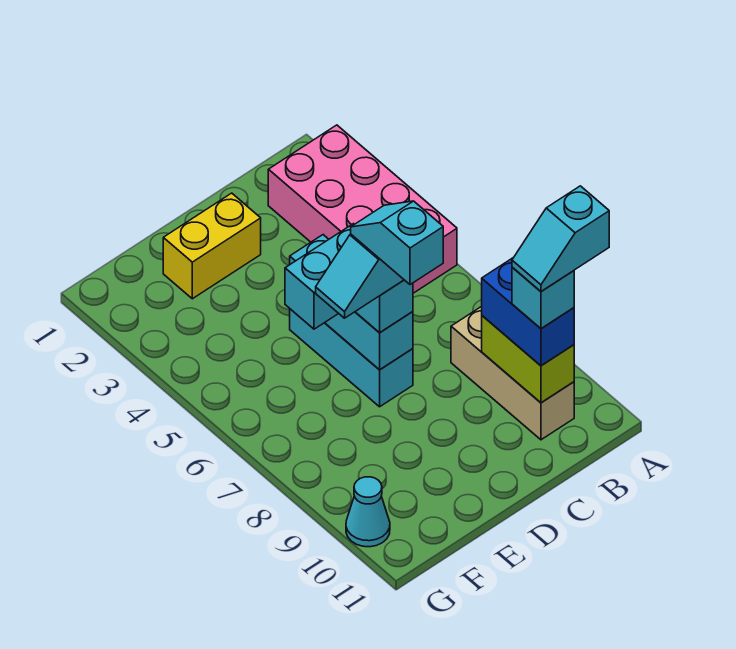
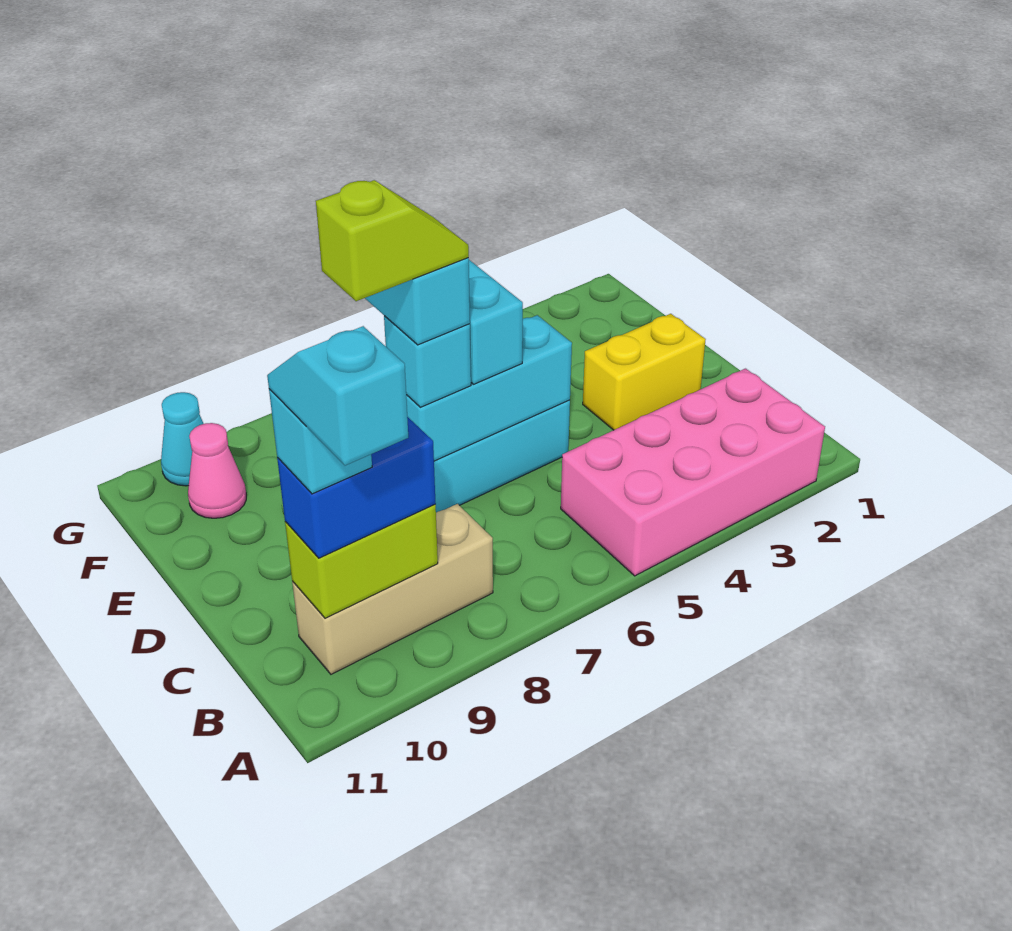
yellow brick D2:E2 level 1 -> yellow brick D2:D3 level 1
cyan slope D7:D8 level 5 top 8 -> lime slope D7:D8 level 5 top 8
none -> pink cone F10 level 1

